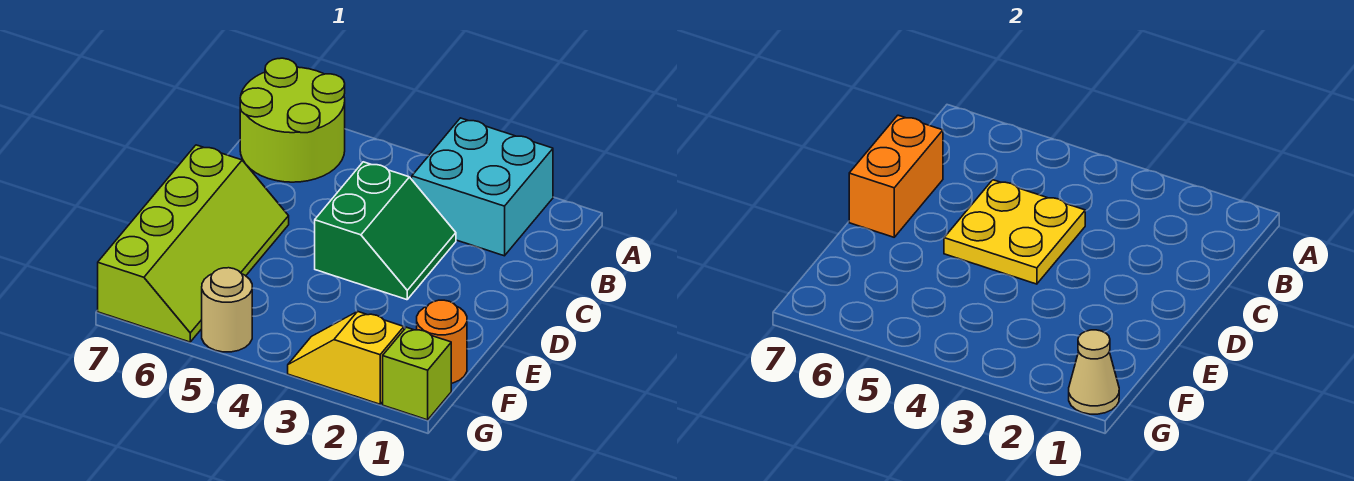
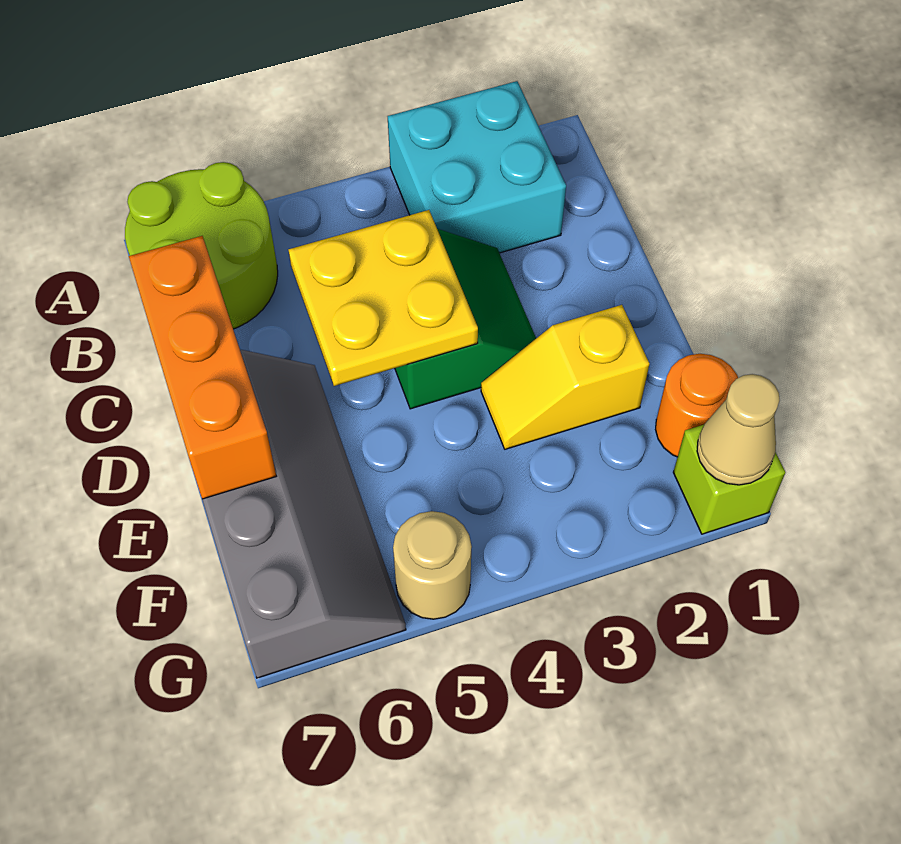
orange brick C7:D7 level 2 -> orange brick C7:E7 level 2
lime slope D6:G7 level 1 top 7 -> grey slope D6:G7 level 1 top 7
yellow slope G2:G3 level 1 top 2 -> yellow slope E2:E3 level 1 top 2

